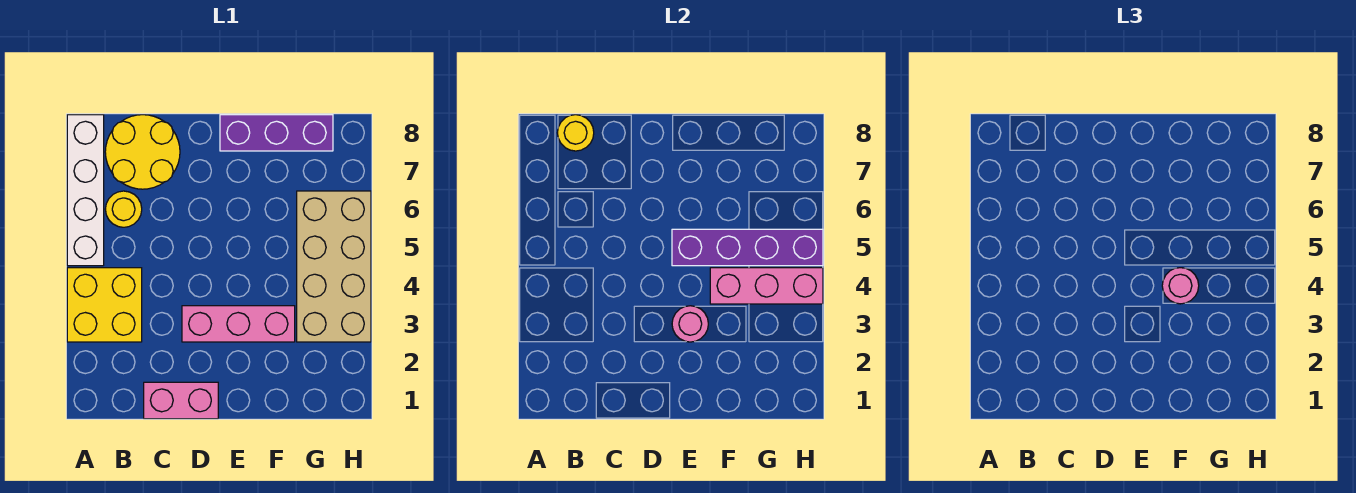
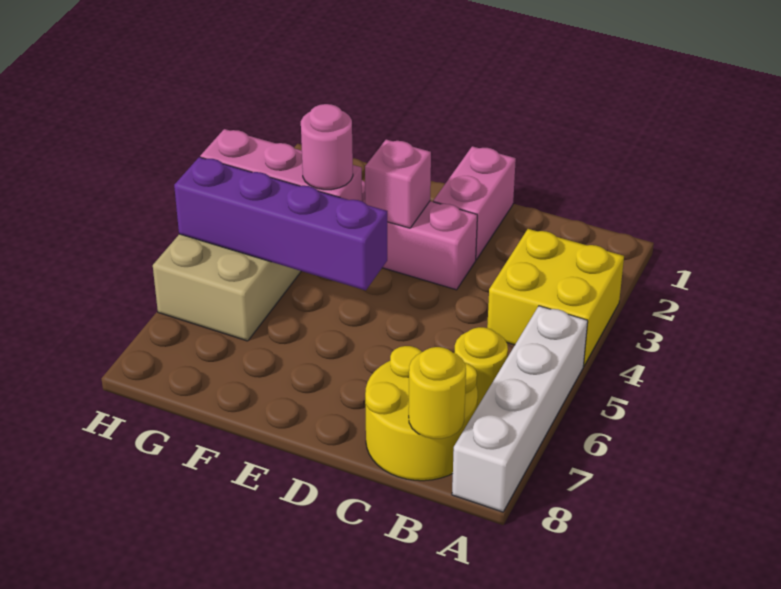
pink brick C1:D1 level 1 -> pink brick D1:D2 level 1
pink round brick E3 level 2 -> pink brick E3 level 2
purple brick E8:G8 level 1 -> none

